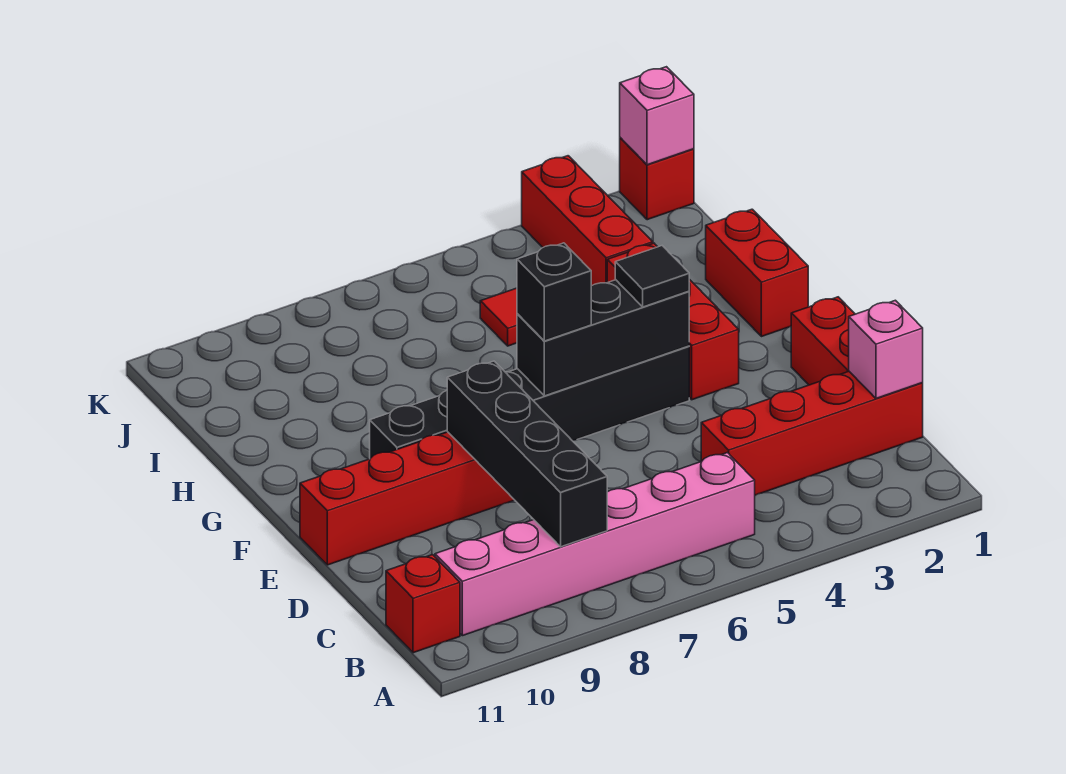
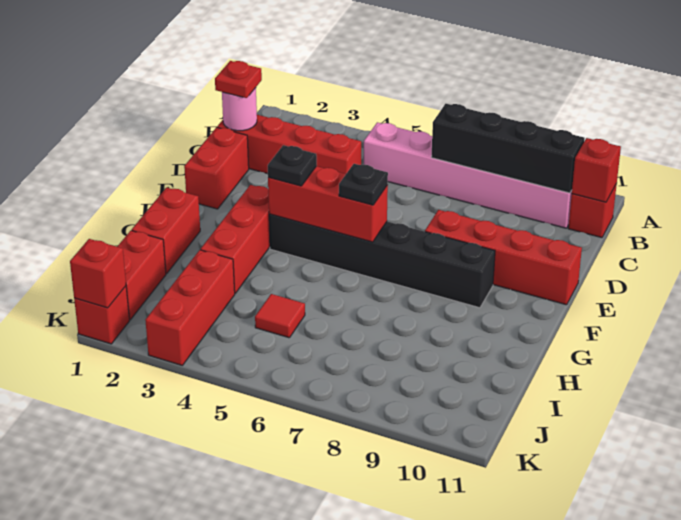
black brick B8:E8 level 2 -> black brick B7:B10 level 2
none -> red brick B11 level 2
pink brick C1 level 2 -> pink round brick C1 level 2
none -> red plate C1 level 3
black brick F4:F6 level 2 -> red brick F4:F6 level 2
black tile F4 level 3 -> black plate F4 level 3
black brick F6 level 3 -> black plate F6 level 3
none -> red brick I1:J1 level 1
pink brick K1 level 2 -> red brick K1 level 2

